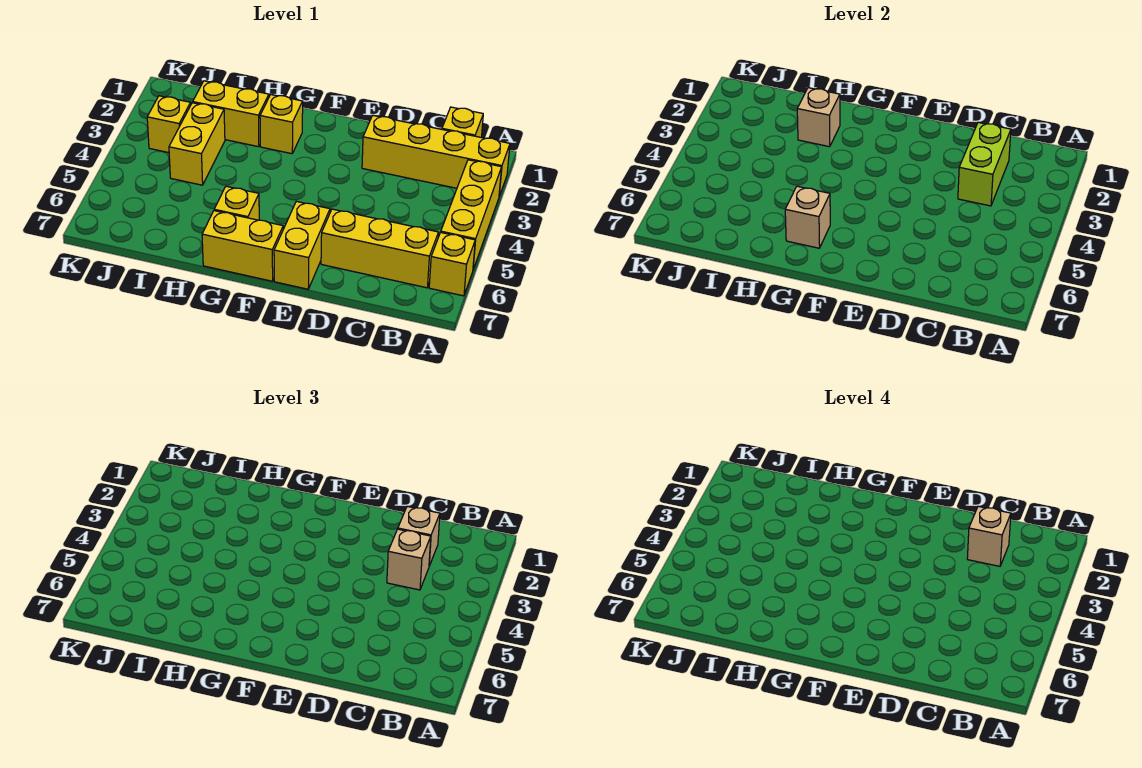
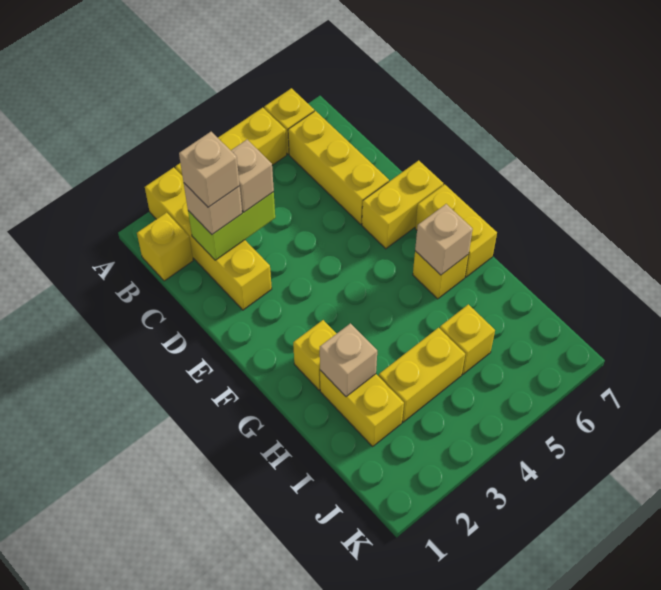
yellow brick J3 level 1 -> yellow brick I5 level 1

